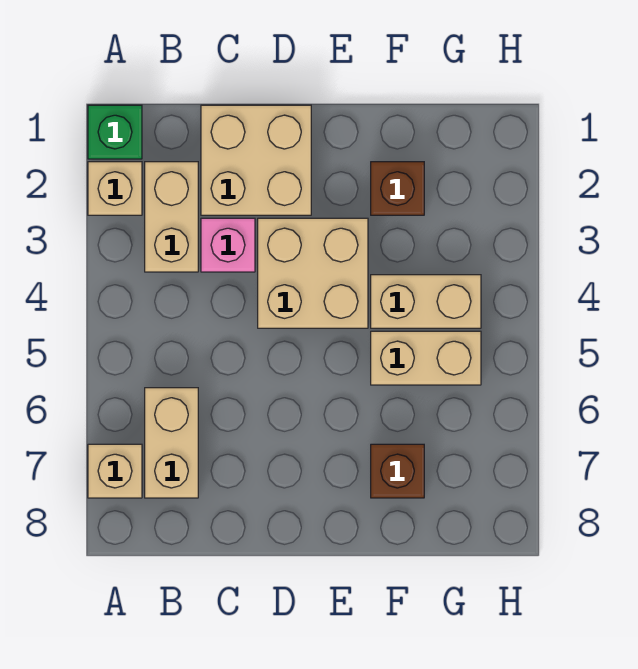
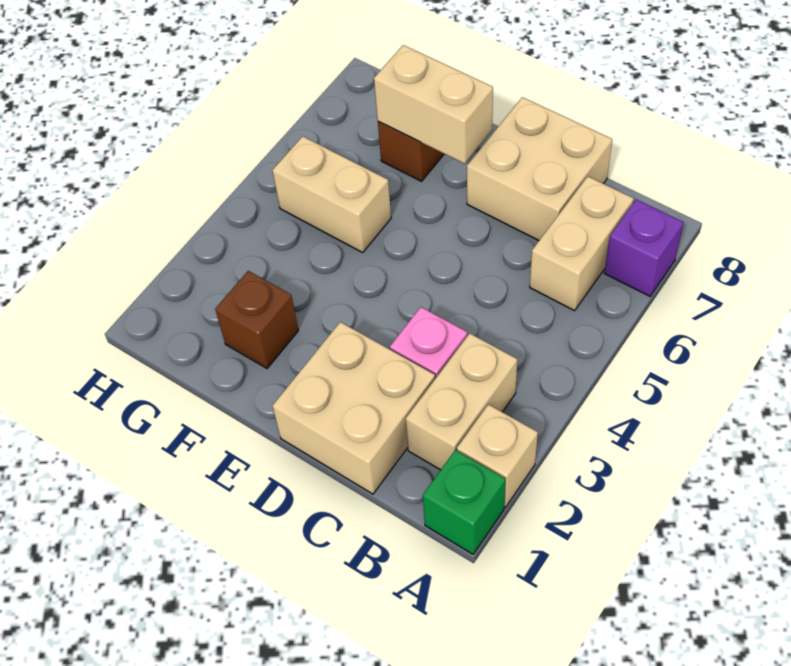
tan brick A7 level 1 -> purple brick A7 level 1
tan brick D3:E4 level 1 -> tan brick C7:D8 level 1
tan brick F4:G4 level 1 -> tan brick E7:F7 level 2

